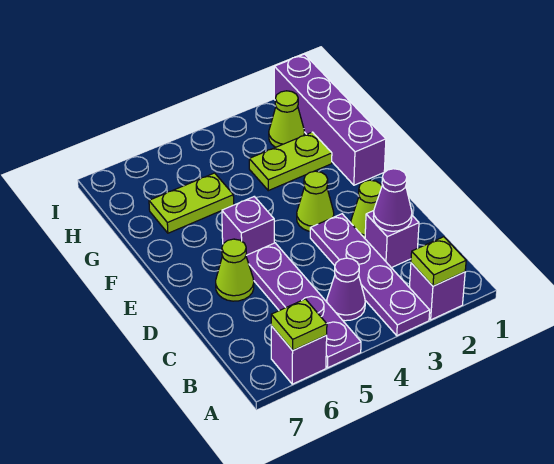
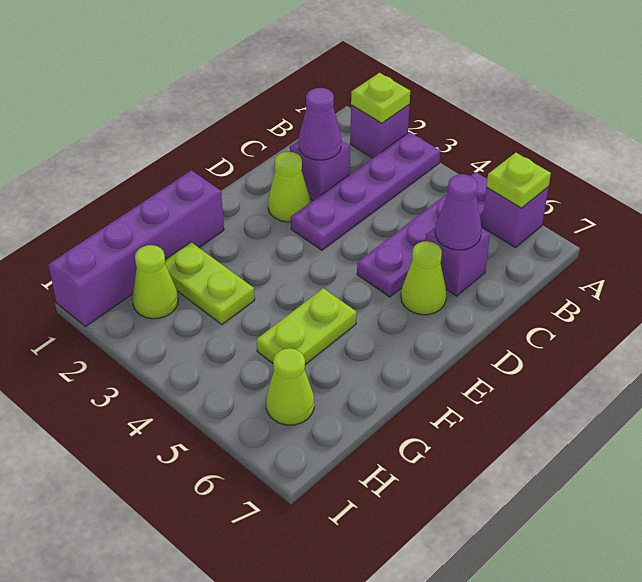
purple cone B4 level 1 -> purple cone C6 level 2
lime cone E3 level 1 -> lime cone H6 level 1
purple brick E5 level 1 -> purple brick C6 level 1
lime plate G5:G6 level 1 -> lime plate F5:G5 level 1

